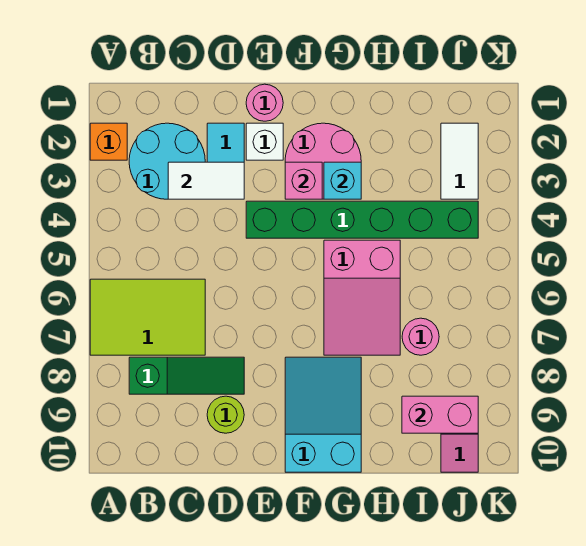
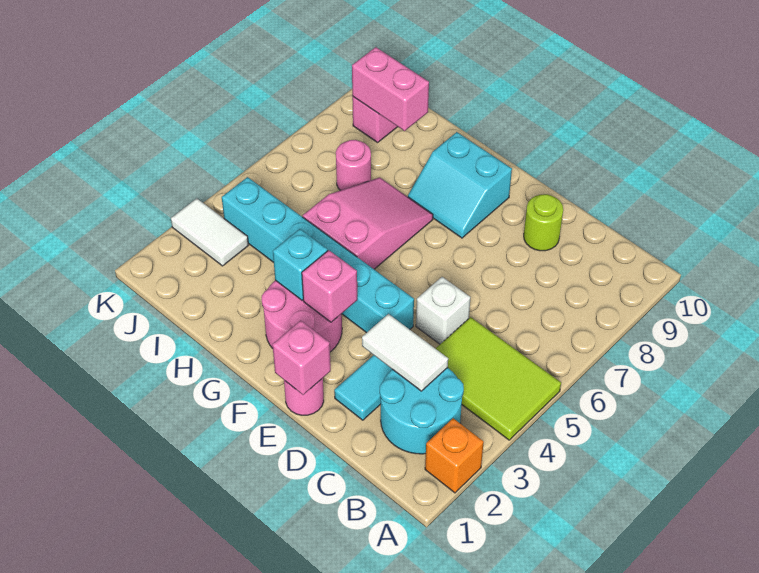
lime tile A6:C7 level 1 -> lime tile A4:C5 level 1
green slope B8:D8 level 1 top B -> none
none -> pink brick E1 level 2
white brick E2 level 1 -> white brick D5 level 1
green brick E4:J4 level 1 -> cyan brick E4:J4 level 1
cyan slope F8:G10 level 1 top 10 -> cyan slope F8:G9 level 1 top 9
white tile J2:J3 level 1 -> white tile J3:K3 level 1

